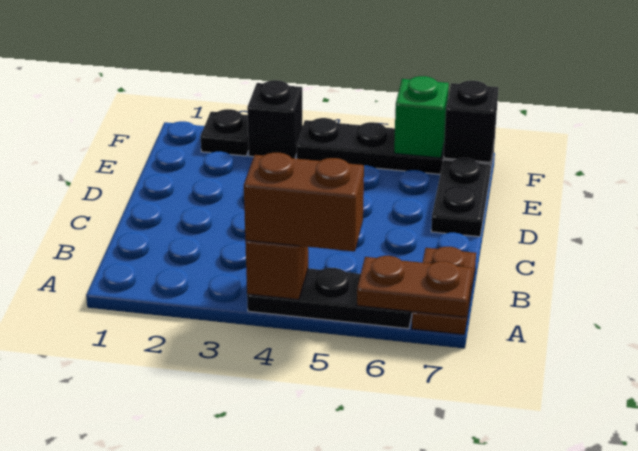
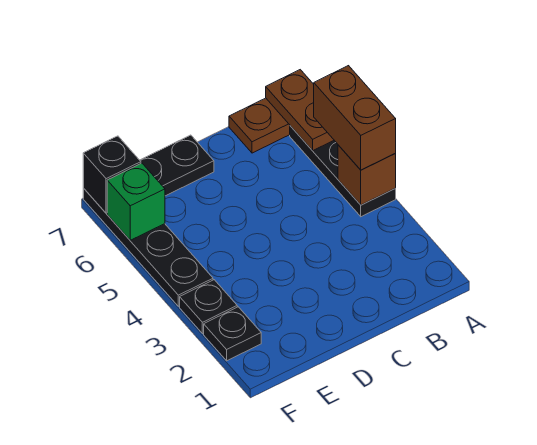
black brick F3 level 1 -> black plate F3 level 1

